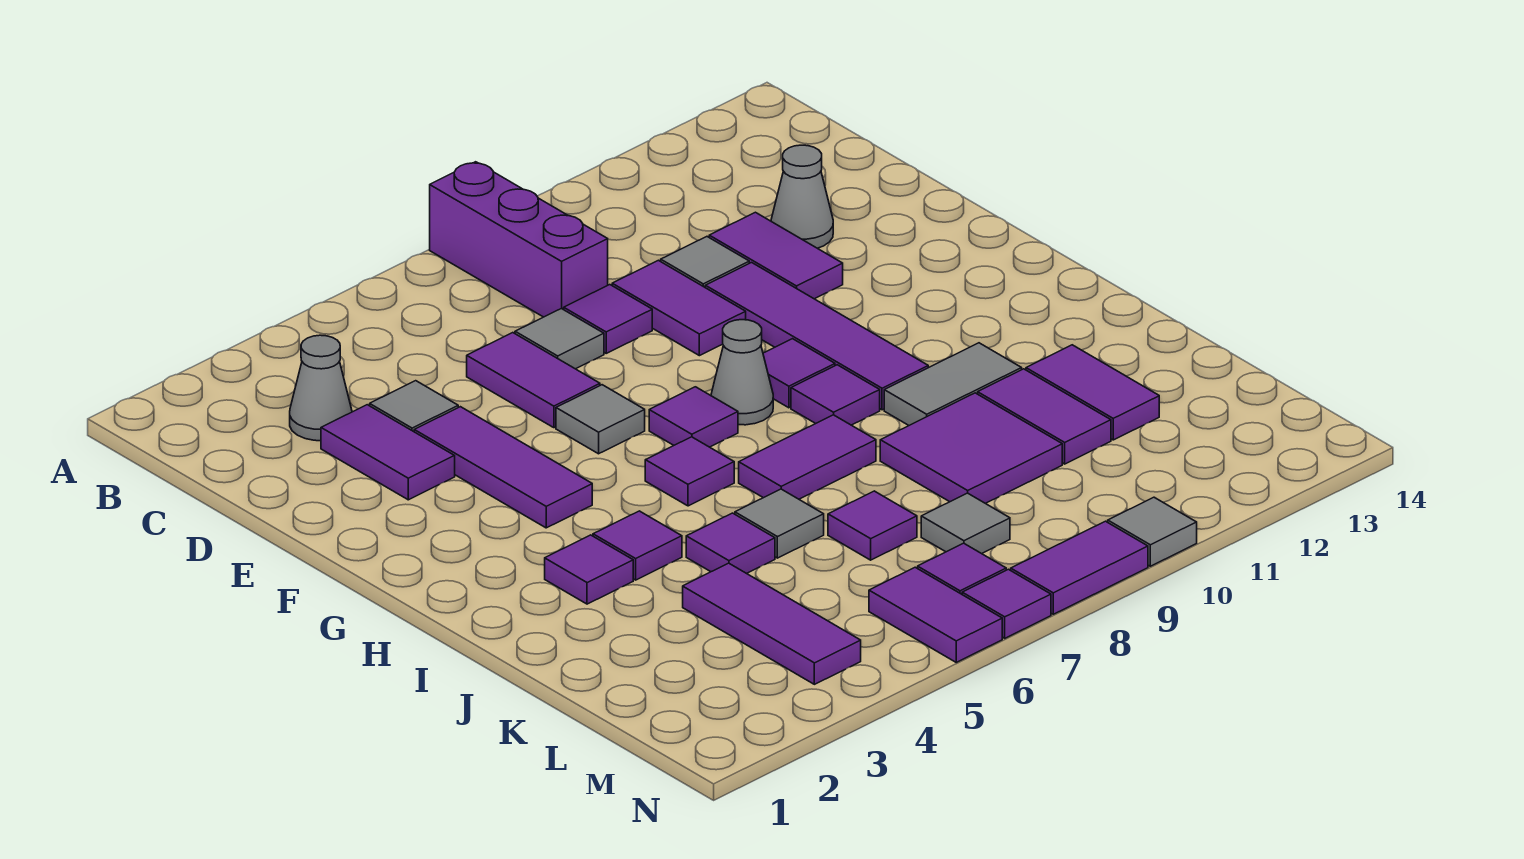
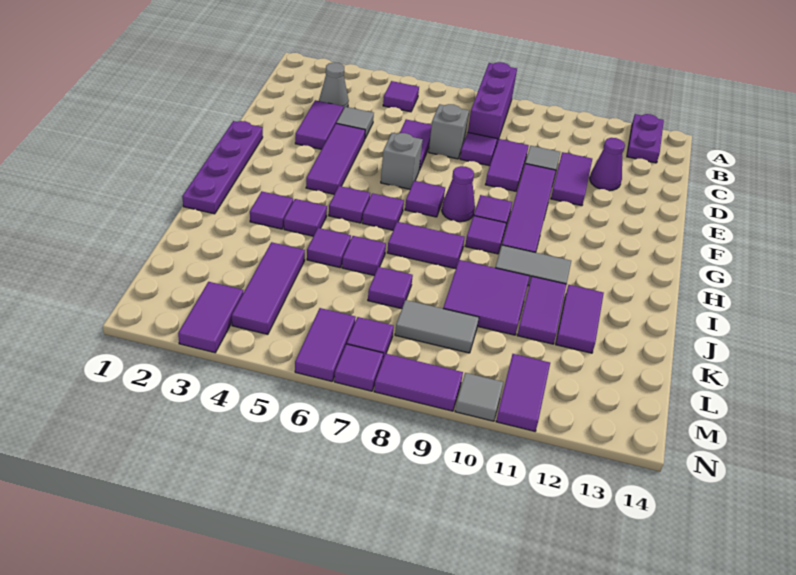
none -> purple plate A13:B13 level 1
none -> purple tile B5 level 1
grey tile D7 level 1 -> grey brick D7 level 1
grey cone D12 level 1 -> purple cone D12 level 1
none -> purple plate F1:I1 level 1
grey tile F6 level 1 -> grey brick F6 level 1
grey cone G8 level 1 -> purple cone G8 level 1
none -> purple tile H5 level 1
grey tile J6 level 1 -> purple tile J6 level 1
grey tile L8 level 1 -> grey tile L8:L9 level 1
none -> purple tile M3:N3 level 1
none -> purple tile M11:N11 level 1

